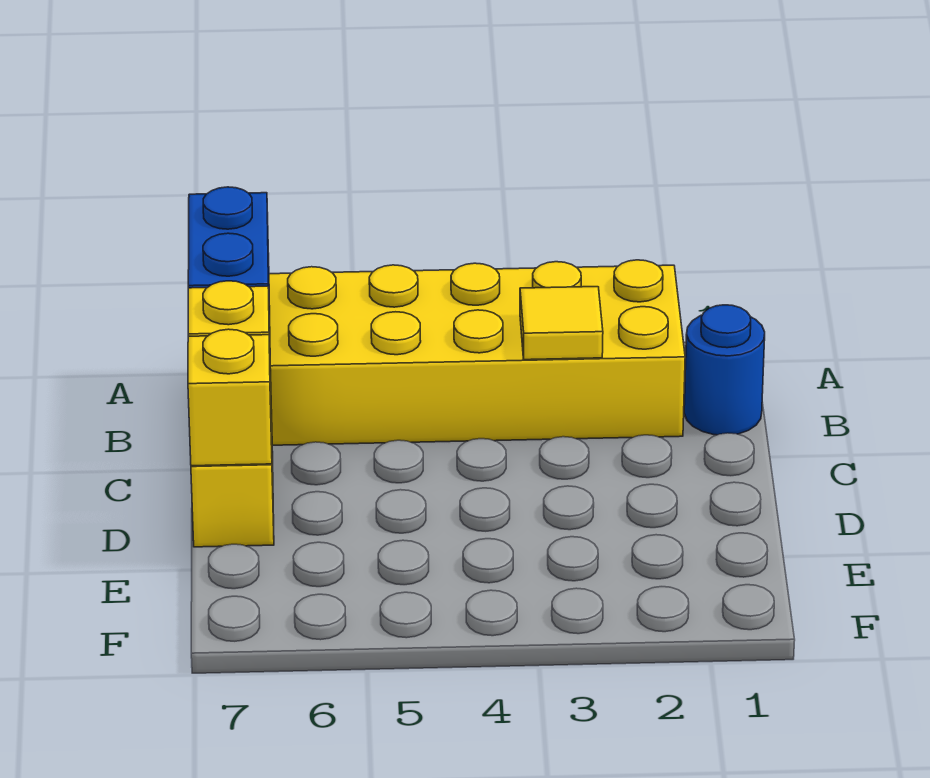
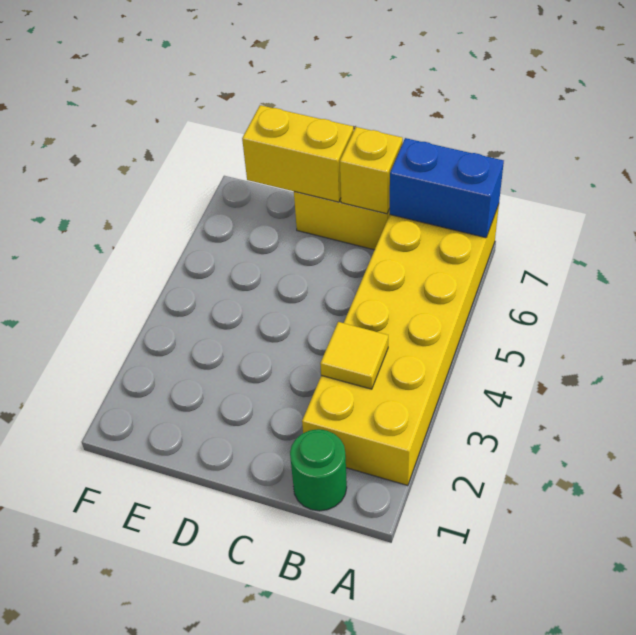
blue round brick B1 level 1 -> green round brick B1 level 1
yellow brick D7 level 2 -> yellow brick D7:E7 level 2

